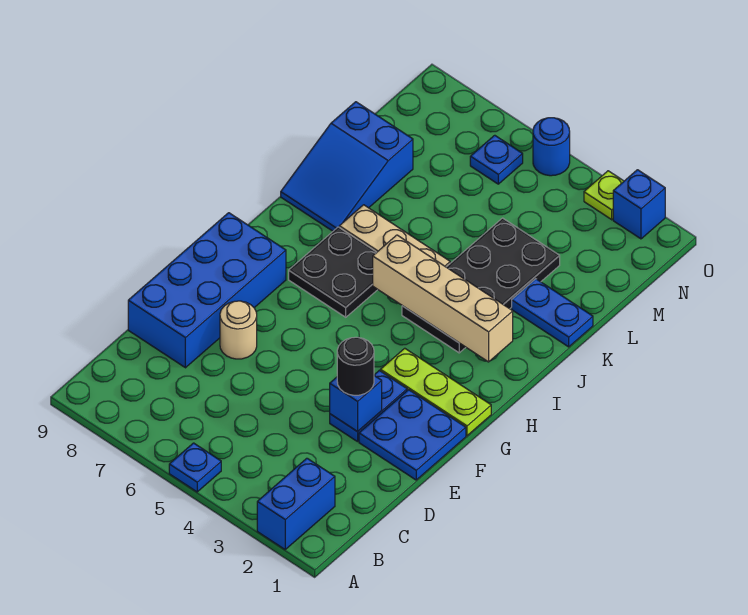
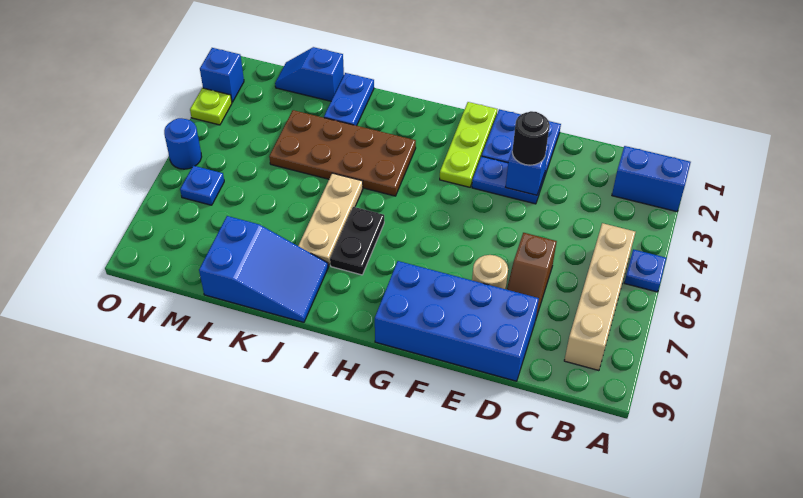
none -> brown slope D6:D7 level 1 top 6
black plate H6:I7 level 1 -> black plate I6:I7 level 1
tan brick I2:I5 level 2 -> tan brick B5:B8 level 1
black plate I3:L4 level 1 -> brown plate I3:L4 level 1
none -> blue slope L1:M1 level 1 top L

